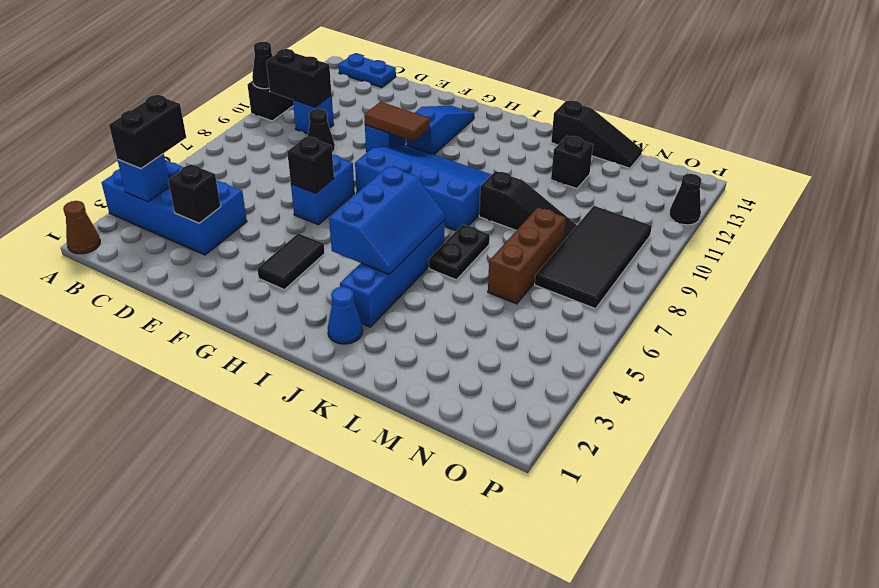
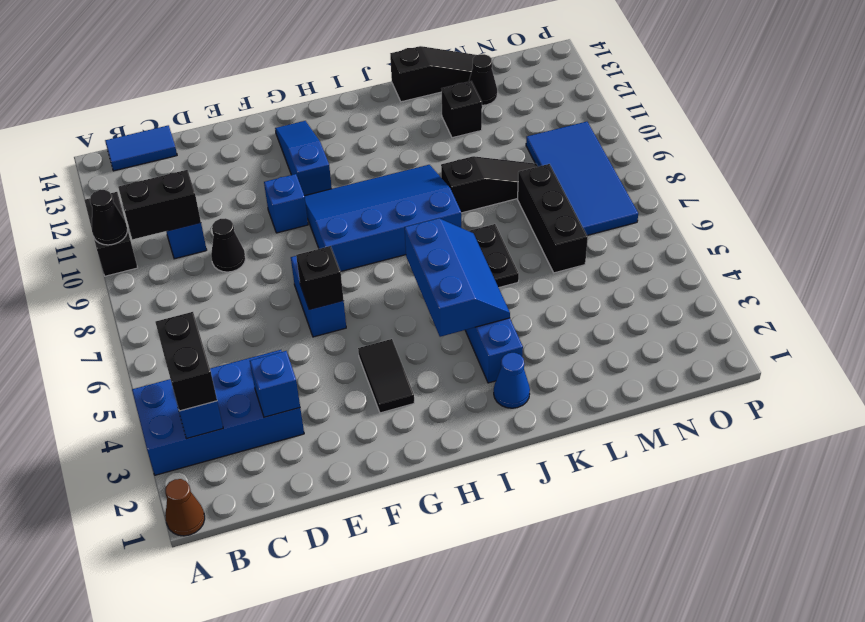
blue plate B14:C14 level 1 -> blue tile B14:C14 level 1
black brick D3 level 2 -> blue brick D3 level 2
brown tile F10:G10 level 2 -> none
brown brick M6:M8 level 1 -> black brick M6:M8 level 1
black tile N7:O10 level 1 -> blue tile N7:O10 level 1
black cone P12 level 1 -> black cone M13 level 1

